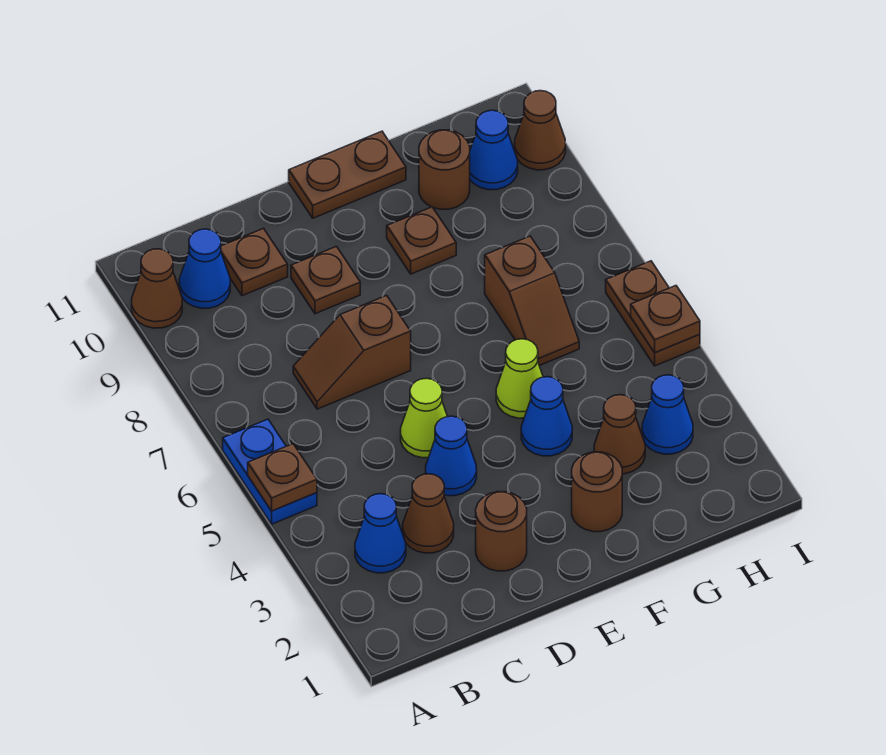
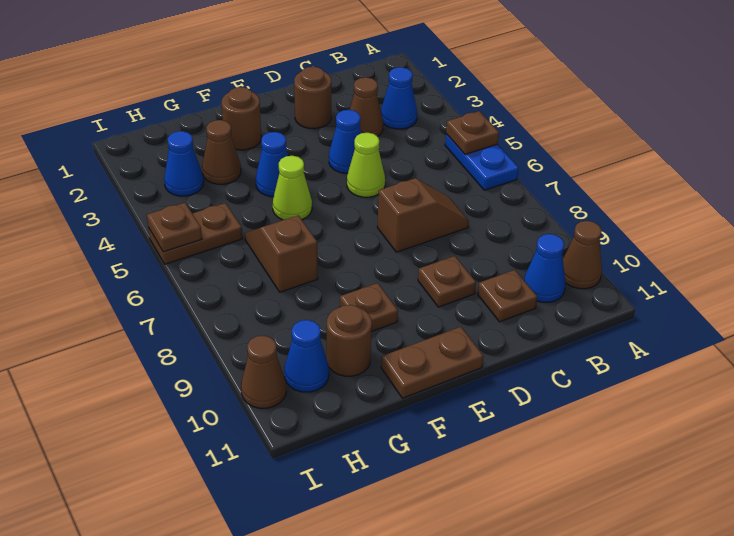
brown plate I5:I6 level 1 -> brown plate H5:I5 level 1

